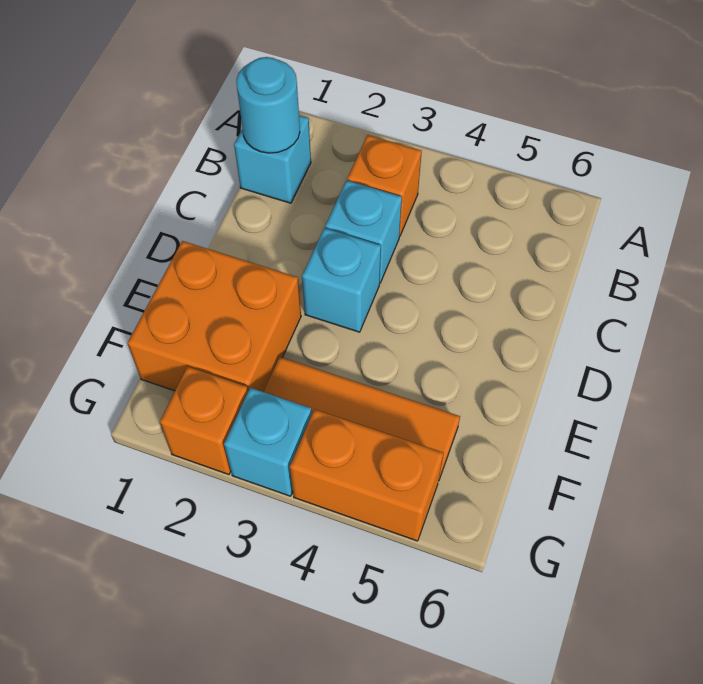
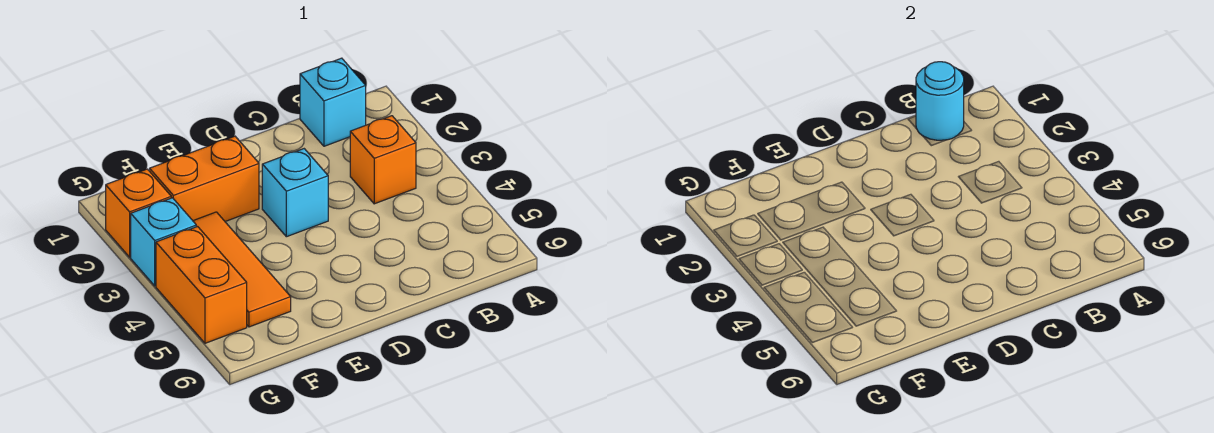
cyan brick C3 level 1 -> none
orange brick E1:F2 level 1 -> orange brick E2:F2 level 1

